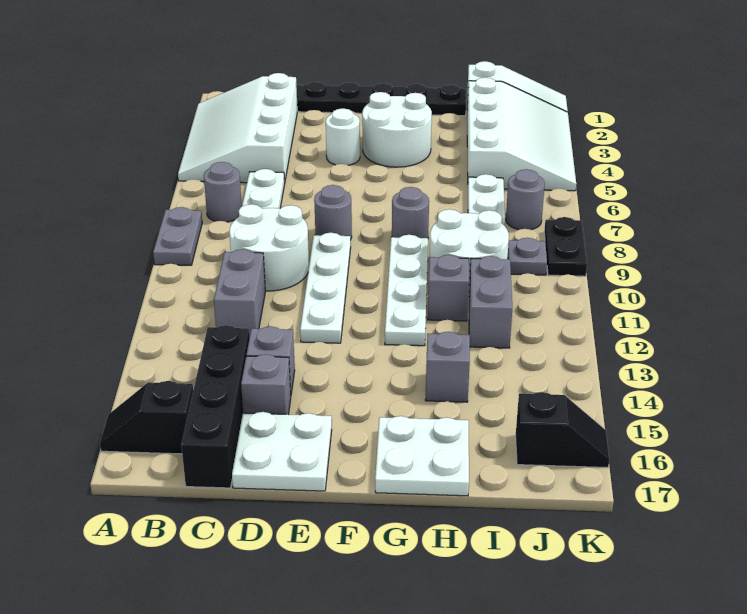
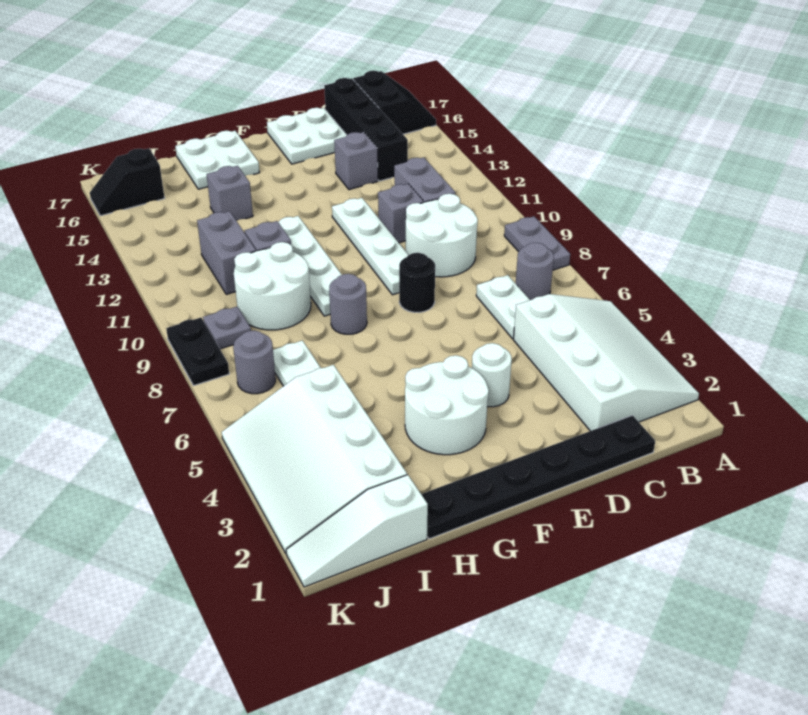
black slope A16:B16 level 1 top B -> black slope A16:B17 level 1 top B
grey brick D15 level 1 -> grey brick D11 level 1
grey round brick E8 level 1 -> black round brick E8 level 1

